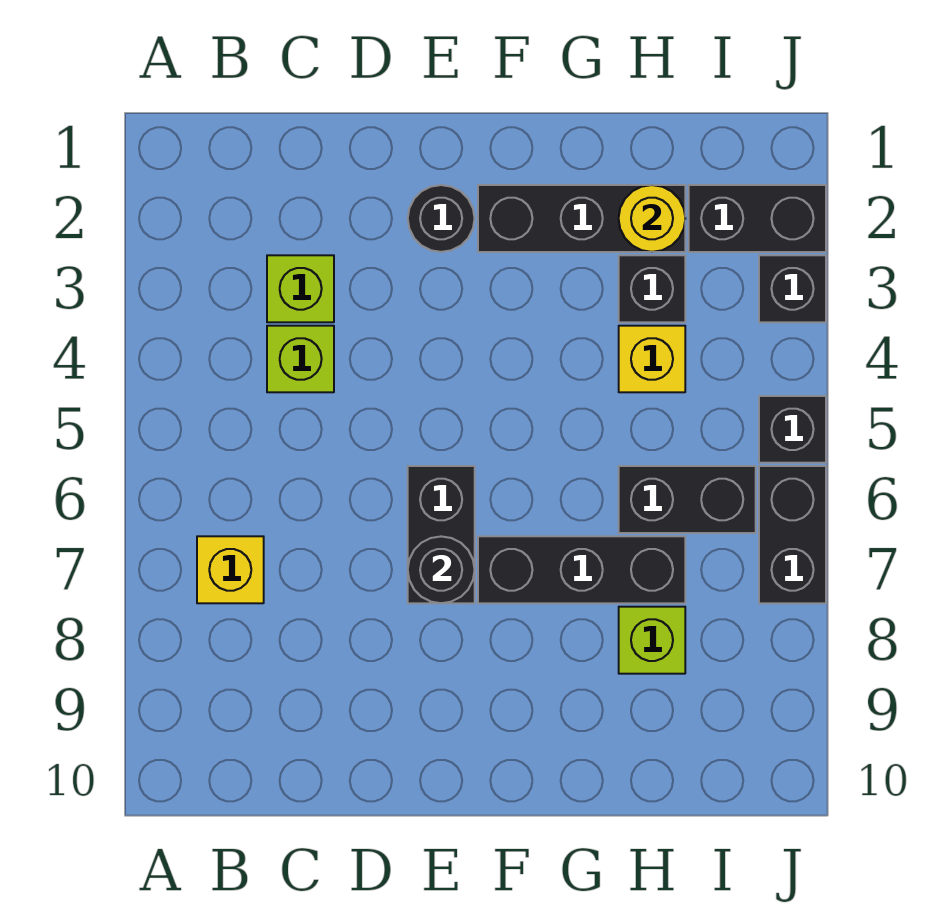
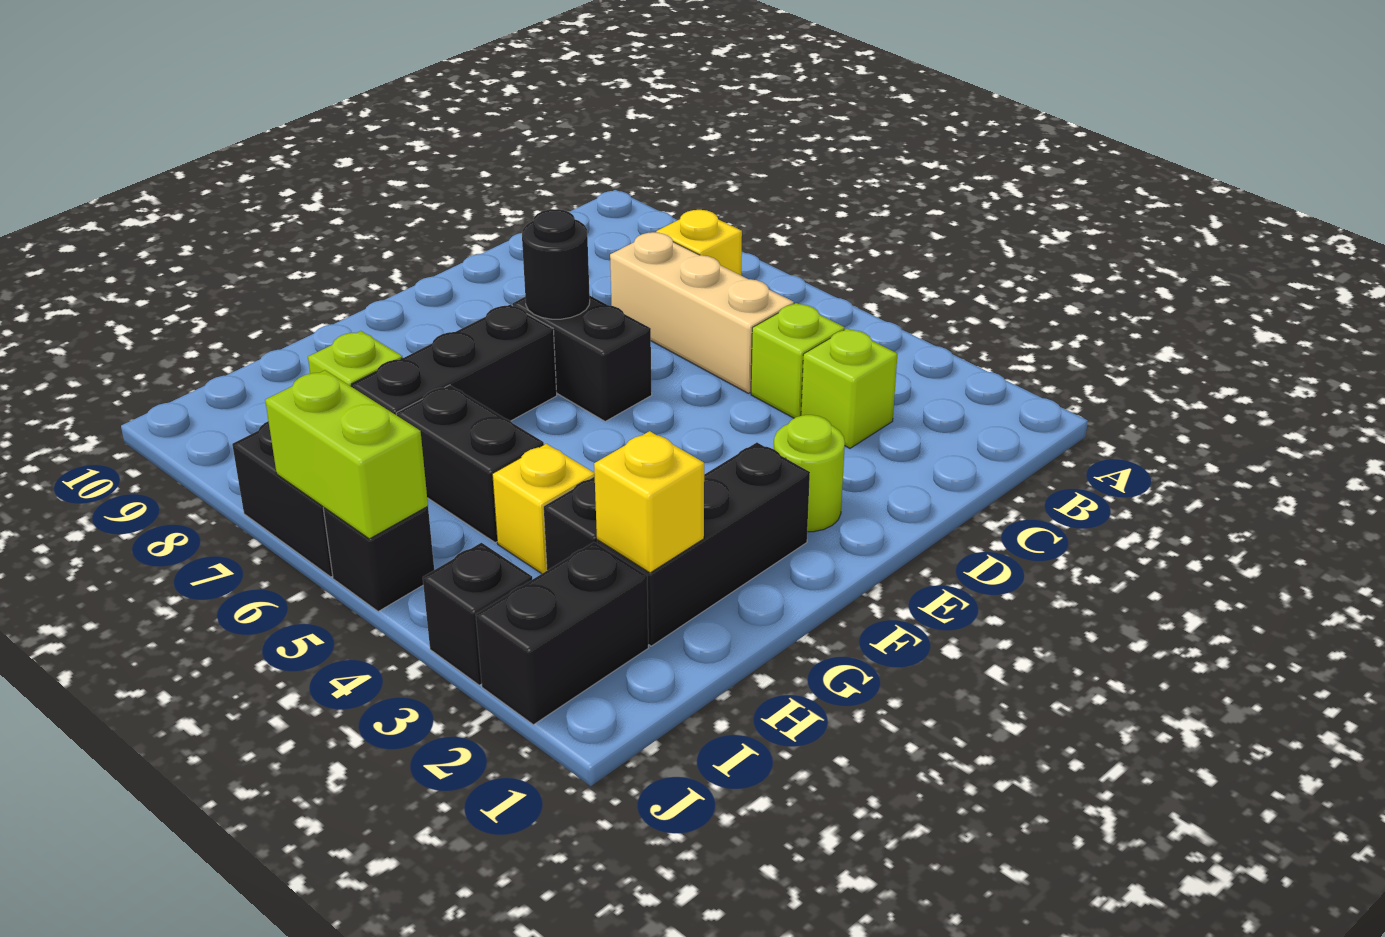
none -> tan brick C5:C7 level 1
black round brick E2 level 1 -> lime round brick E2 level 1
yellow round brick H2 level 2 -> yellow brick H2 level 2
black brick H6:I6 level 1 -> black brick H5:H6 level 1
none -> lime brick J5:J6 level 2

